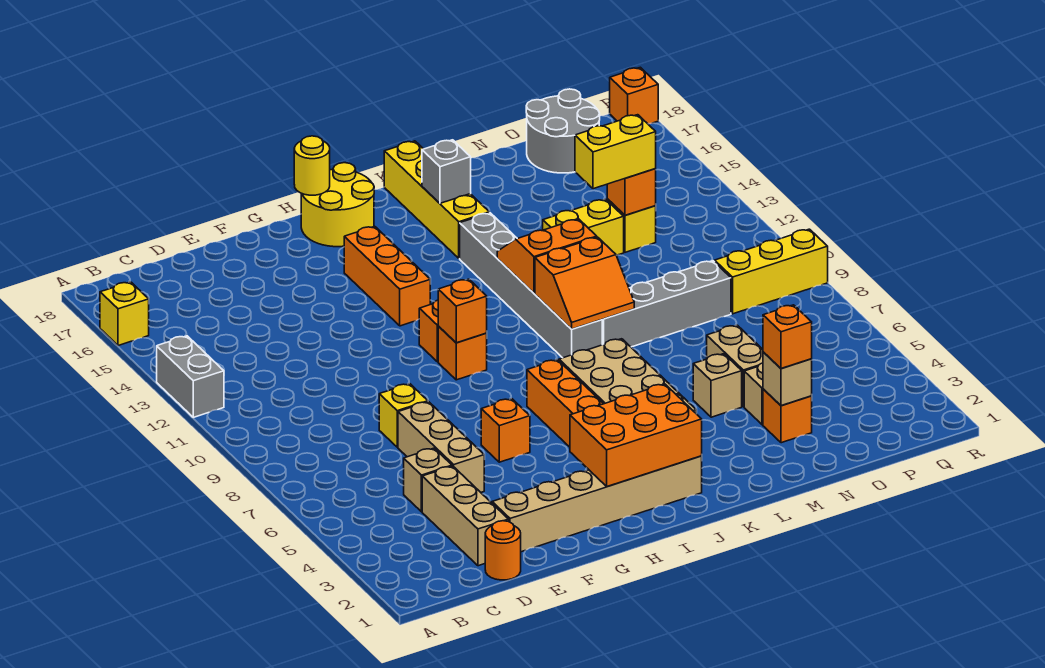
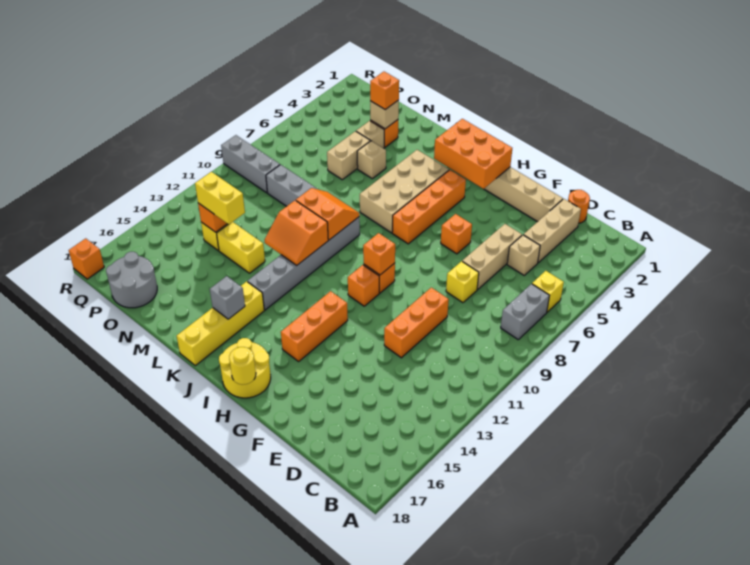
grey brick A12:A13 level 1 -> grey brick B7:B8 level 1
yellow brick A16 level 1 -> yellow brick B6 level 1
none -> orange brick E10:E12 level 1
yellow brick P9:R9 level 1 -> grey brick P9:R9 level 1

